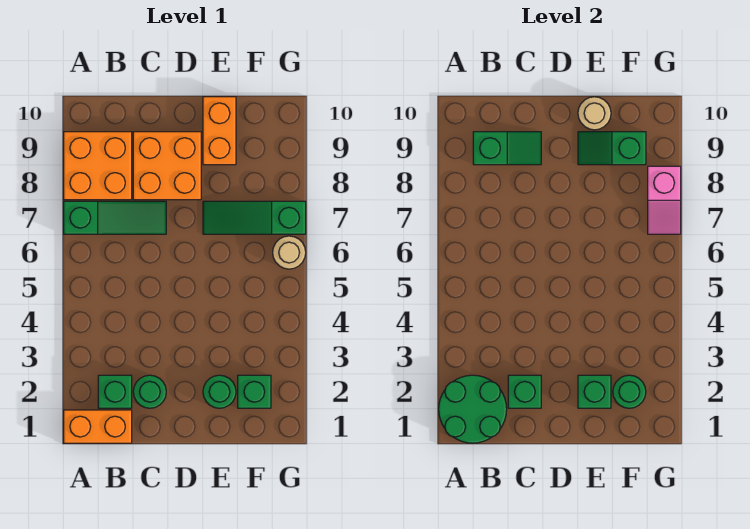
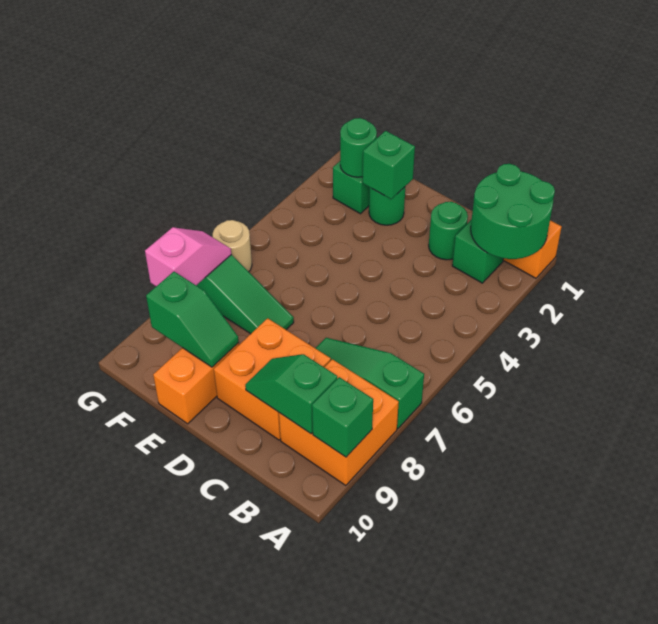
green brick C2 level 2 -> green brick A9 level 2
tan round brick E10 level 2 -> none

